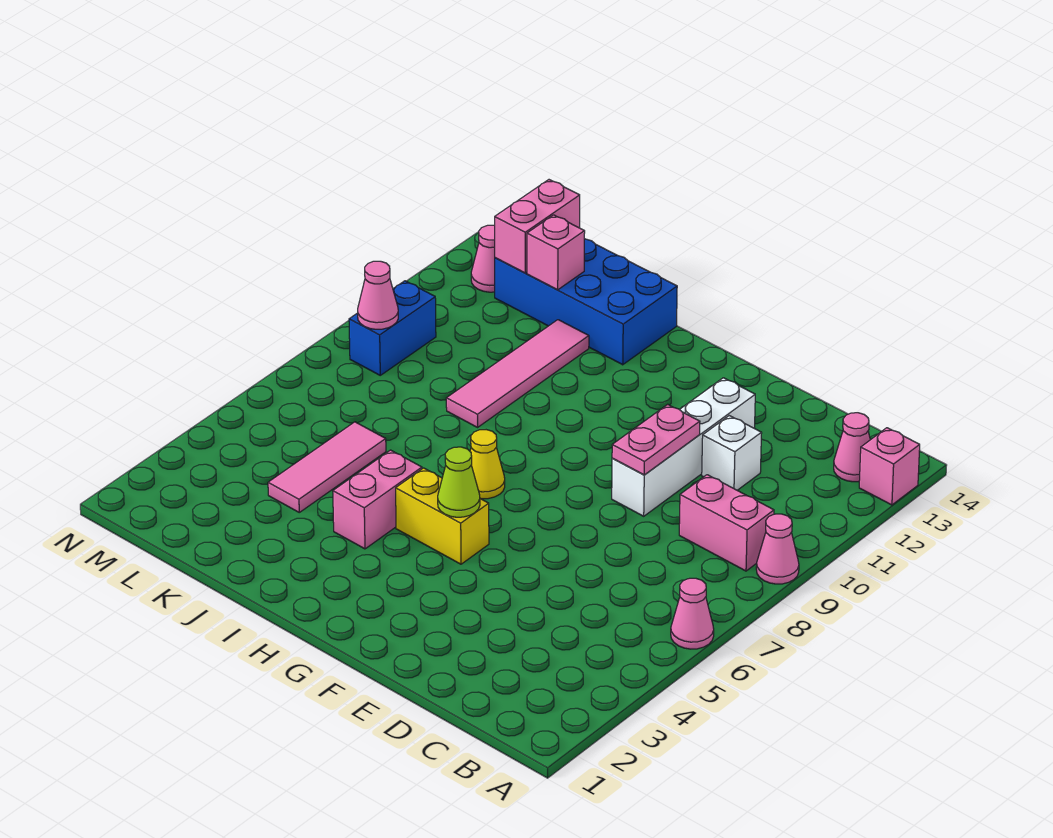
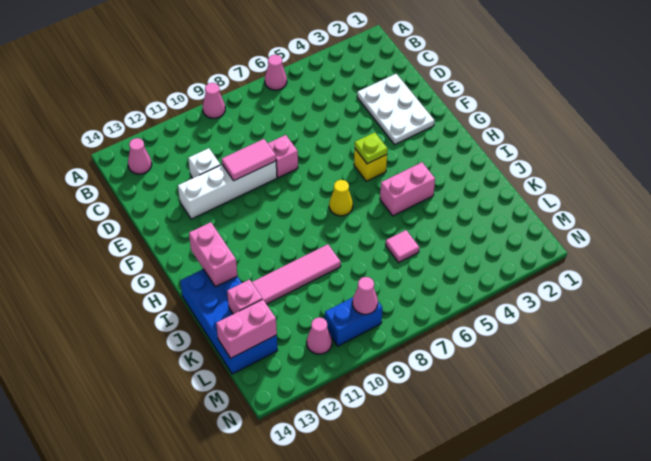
pink brick A13 level 1 -> pink brick E8 level 1
pink brick B9:C9 level 1 -> pink brick H13:I13 level 2
none -> white plate D2:F3 level 1
pink plate E9:E10 level 2 -> pink tile E9:E10 level 2
yellow brick G5:H5 level 1 -> yellow brick G5 level 1
lime cone G5 level 2 -> lime plate G5 level 2
pink tile K4:K6 level 1 -> pink tile K6 level 1
pink cone M13 level 1 -> pink cone M11 level 1

